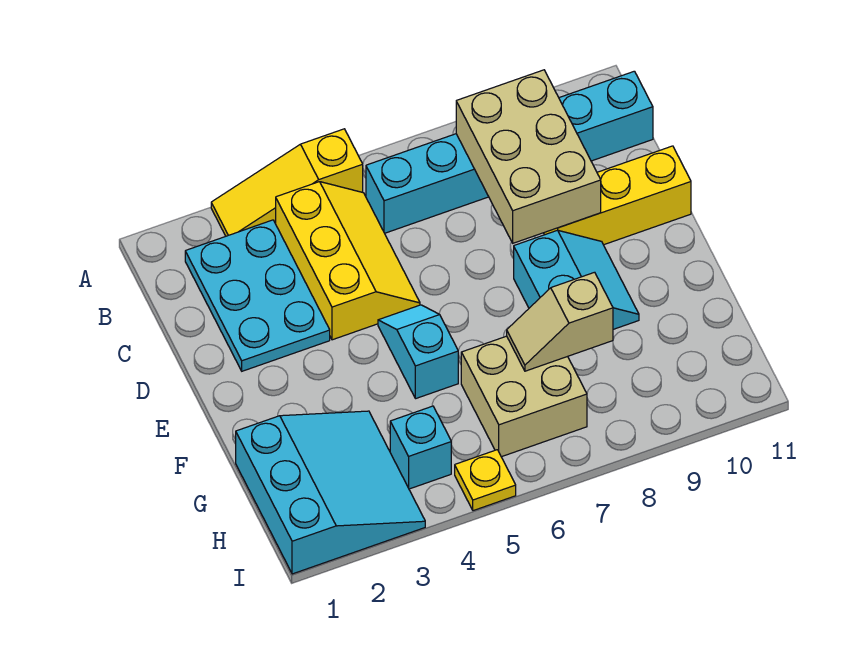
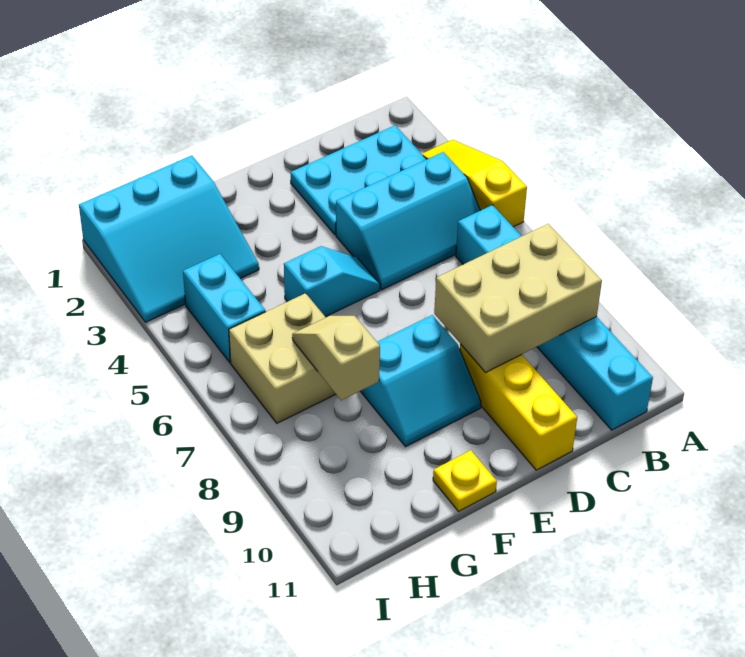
yellow slope B4:D5 level 1 top 4 -> cyan slope B4:D5 level 1 top 4
cyan brick H4 level 1 -> cyan brick H4:H5 level 1
yellow plate I5 level 1 -> yellow plate F11 level 1

